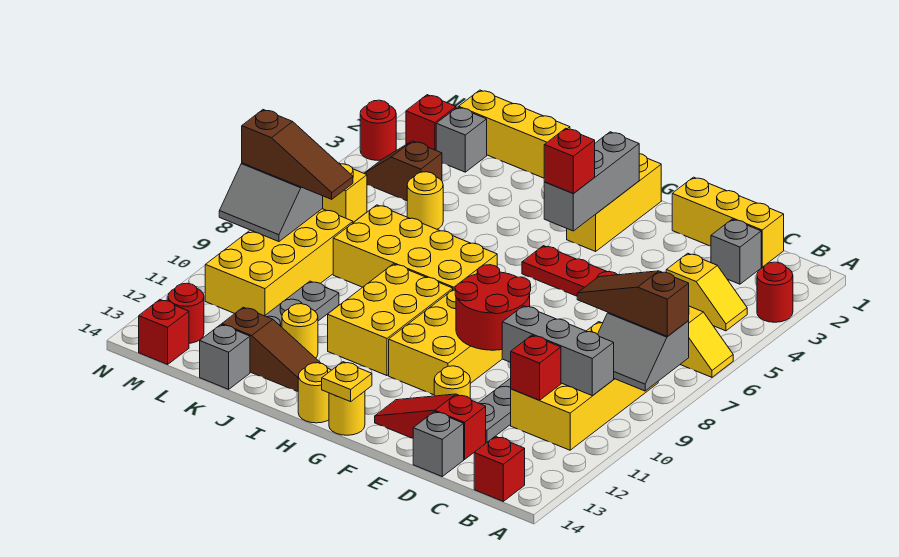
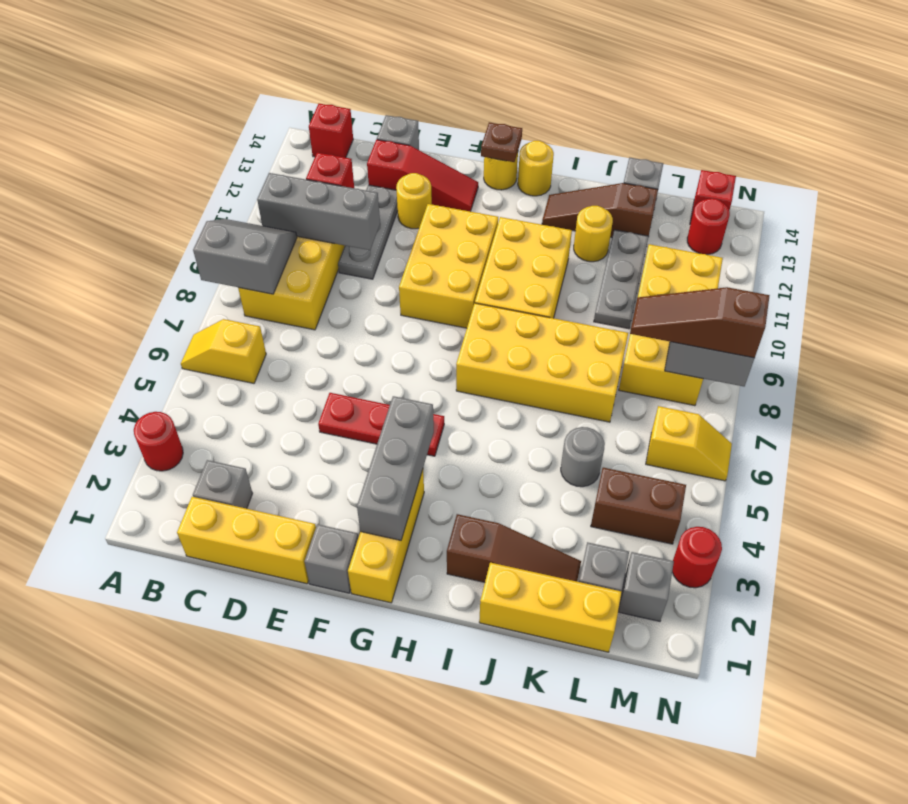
brown slope A8:C8 level 3 top A -> brown slope I2:K2 level 1 top I
yellow slope B4:C4 level 1 top C -> none
red round brick E9:F10 level 2 -> none
none -> grey brick F1 level 1
red brick G4 level 3 -> none
yellow plate G14 level 2 -> brown plate G14 level 2
yellow round brick K5 level 1 -> grey round brick K5 level 1
brown slope L4:M4 level 1 top L -> brown brick L4:M4 level 1
red brick M2 level 1 -> grey brick M2 level 1

